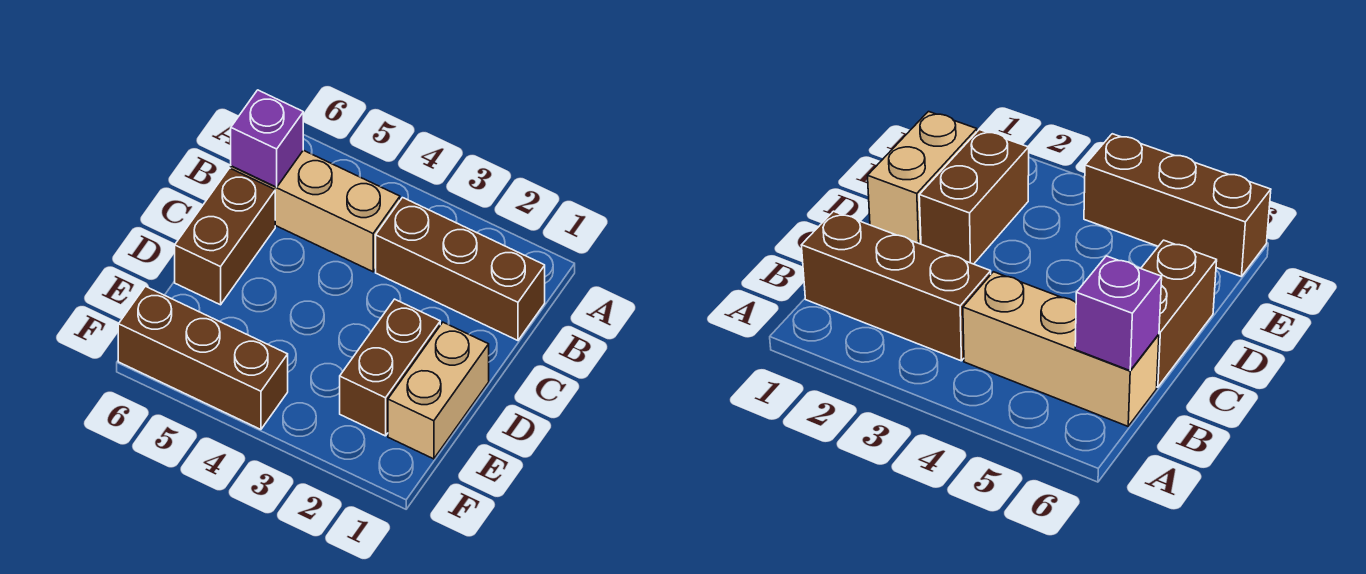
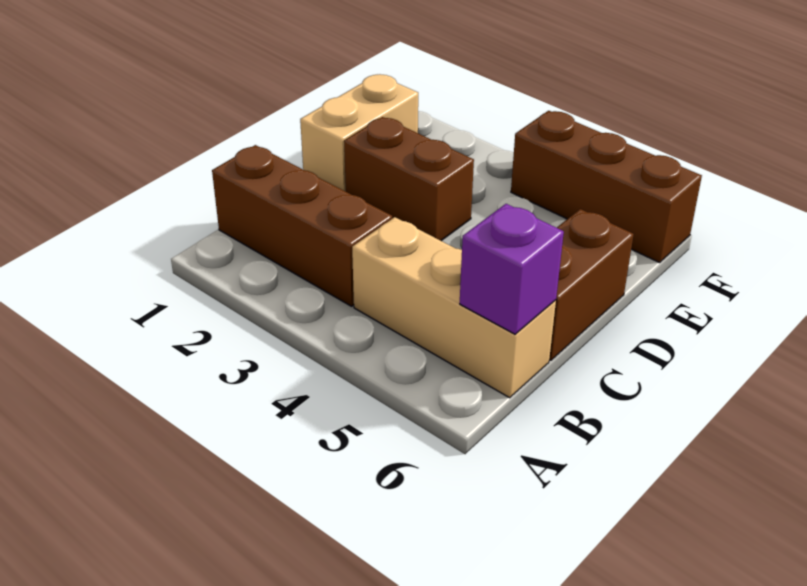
brown brick D2:E2 level 1 -> brown brick D2:D3 level 1

